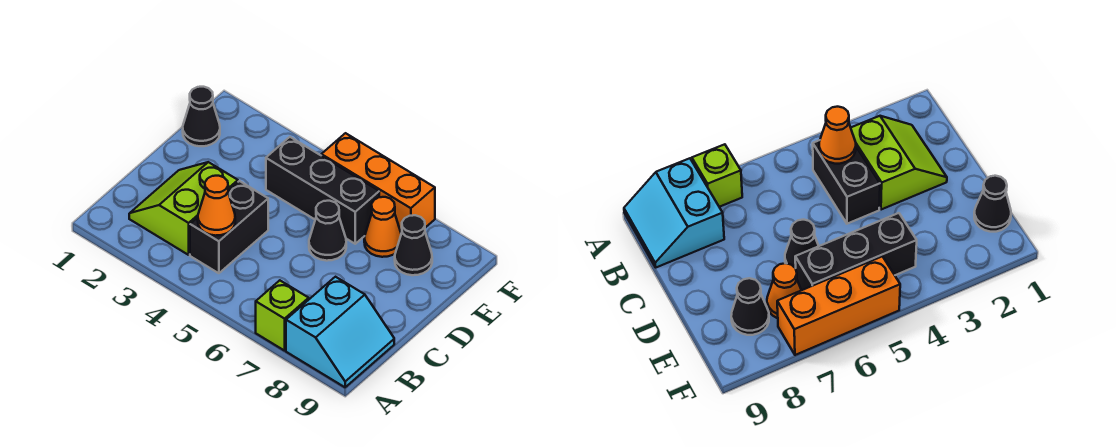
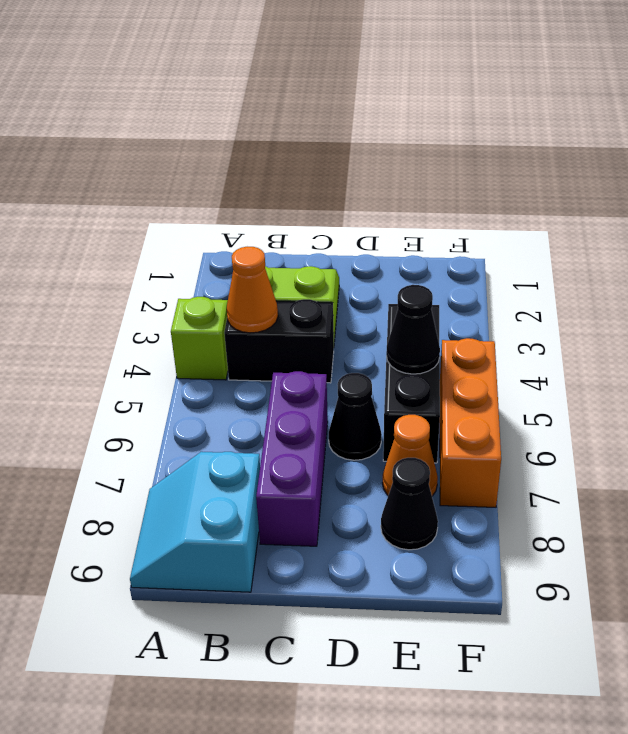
lime brick A7 level 1 -> lime brick A4 level 1
cyan slope A8:B9 level 1 top 8 -> cyan slope A8:B9 level 1 top B
none -> purple brick C6:C8 level 1
black cone E1 level 1 -> black cone E5 level 2

